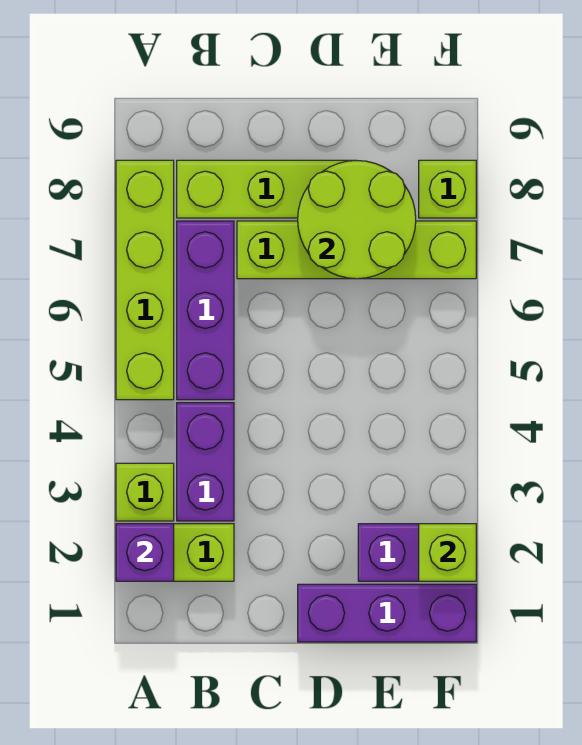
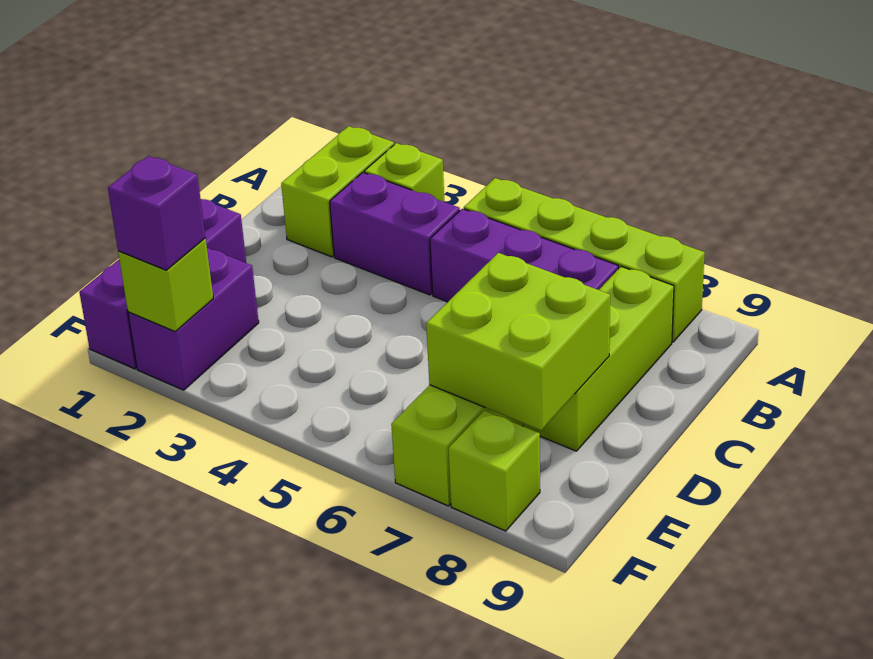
purple brick A2 level 2 -> purple brick F2 level 3
lime round brick D7:E8 level 2 -> lime brick D7:E8 level 2

